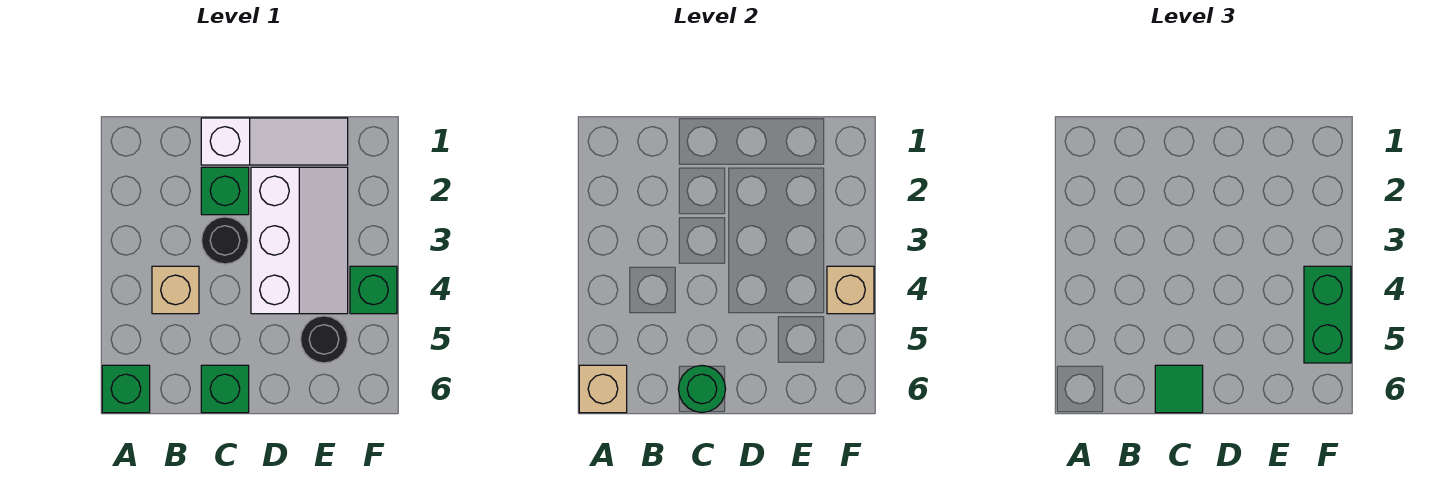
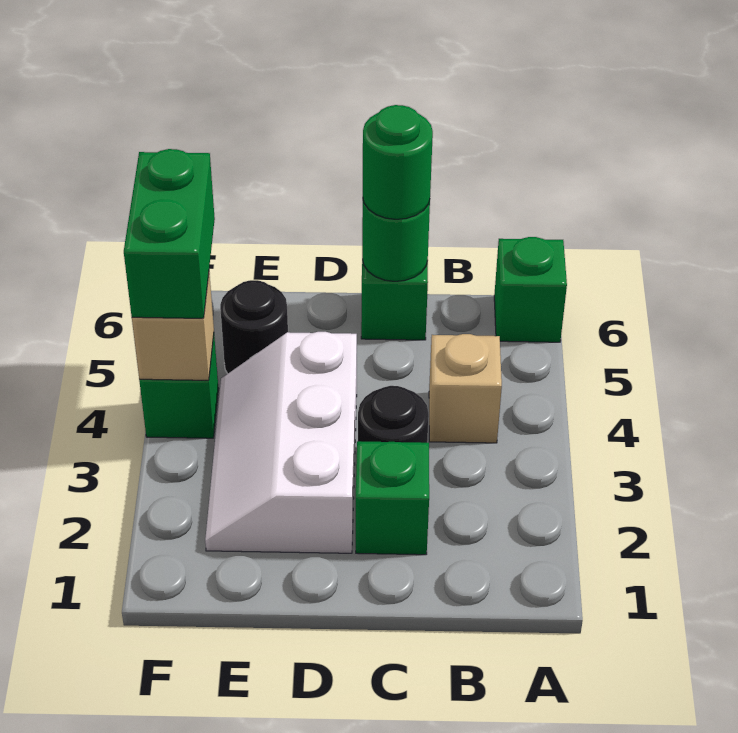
tan brick A6 level 2 -> none
white slope C1:E1 level 1 top C -> none
green tile C6 level 3 -> green round brick C6 level 3

